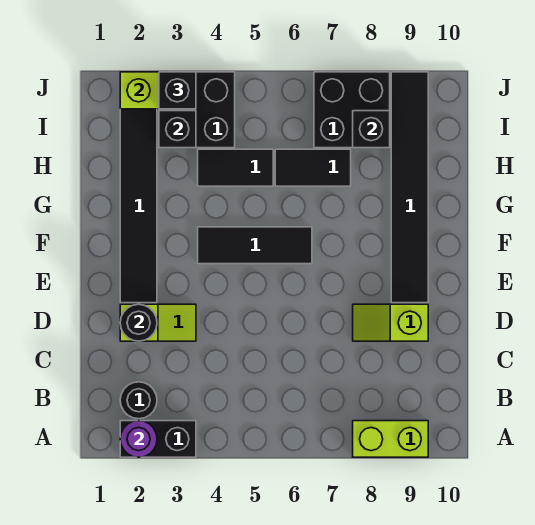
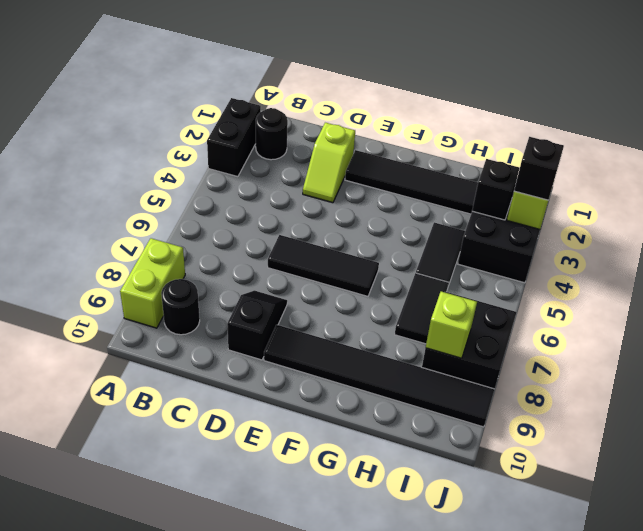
purple round brick A2 level 2 -> none
black round brick D2 level 2 -> black round brick B9 level 1
lime slope D8:D9 level 1 top 9 -> black slope D8:D9 level 1 top 9
black tile F4:F6 level 1 -> black tile D6:F6 level 1
black brick I8 level 2 -> lime brick I8 level 2

